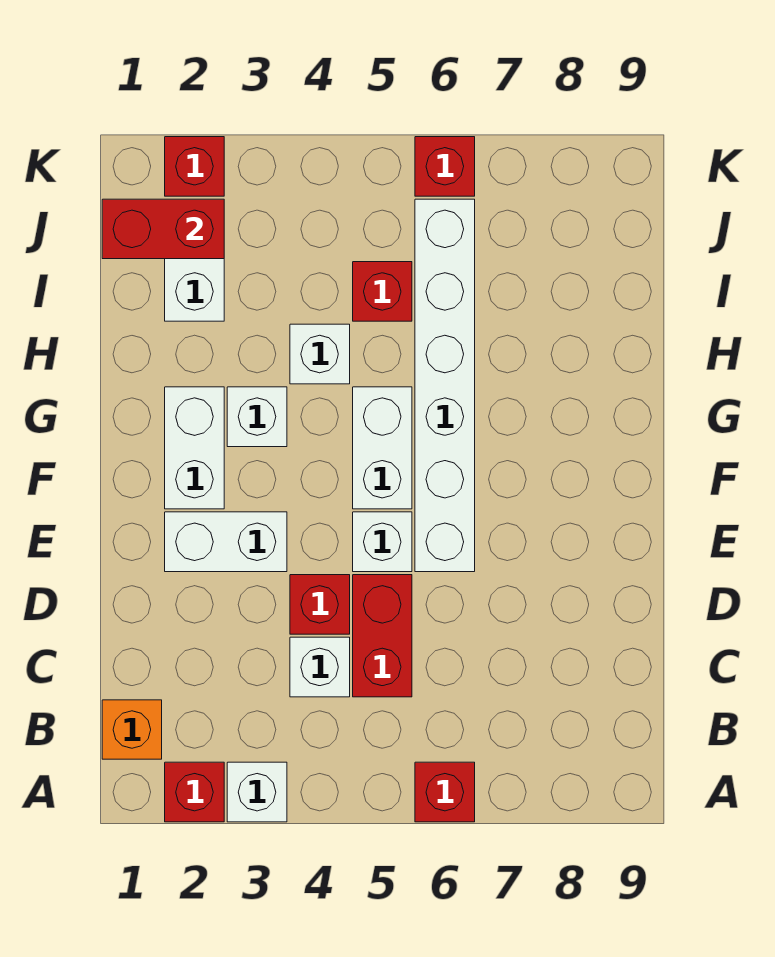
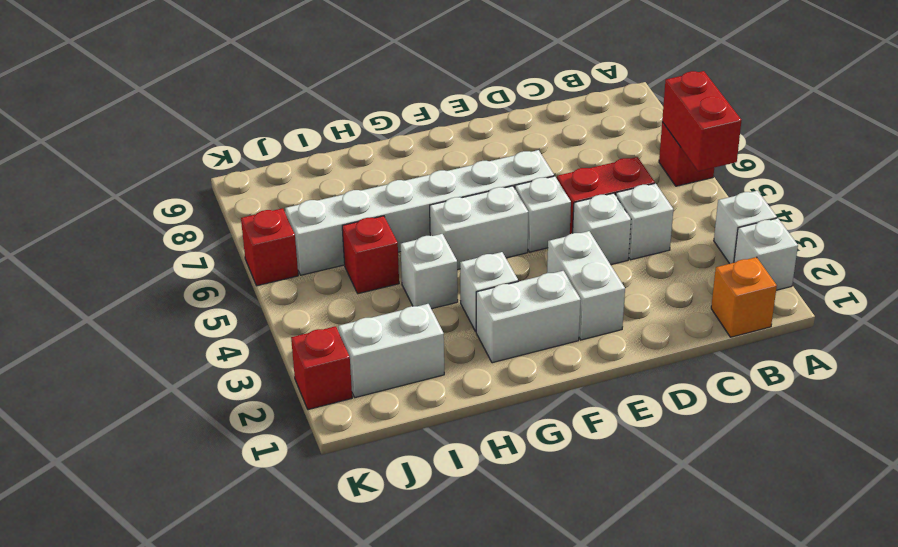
red brick A2 level 1 -> white brick A2 level 1
red brick D4 level 1 -> white brick D4 level 1
red brick J1:J2 level 2 -> red brick A5:A6 level 2

